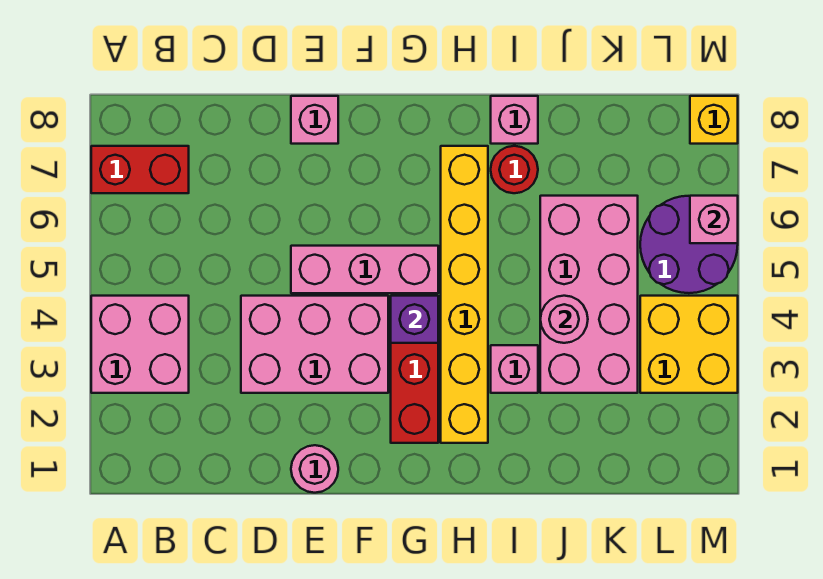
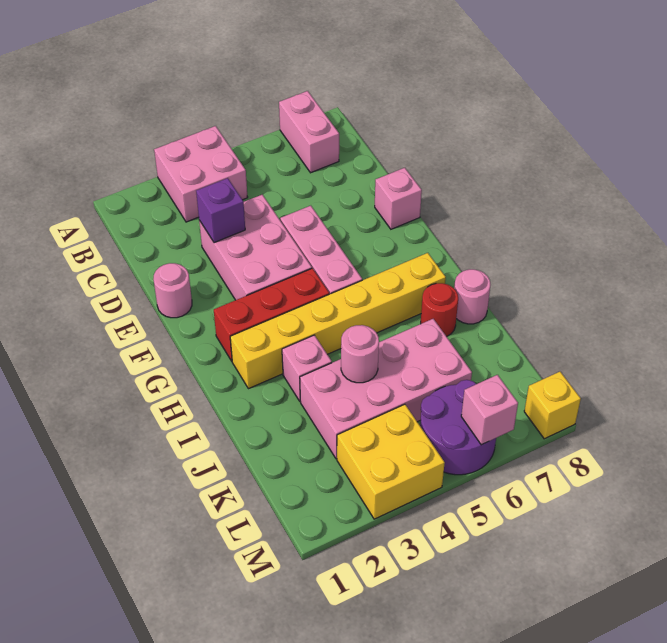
red brick A7:B7 level 1 -> pink brick A7:B7 level 1
purple brick G4 level 2 -> purple brick D3 level 2
pink brick I8 level 1 -> pink round brick I8 level 1

